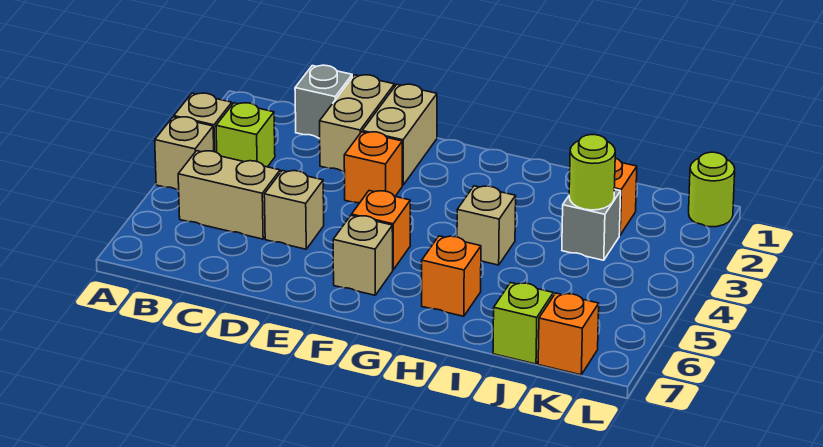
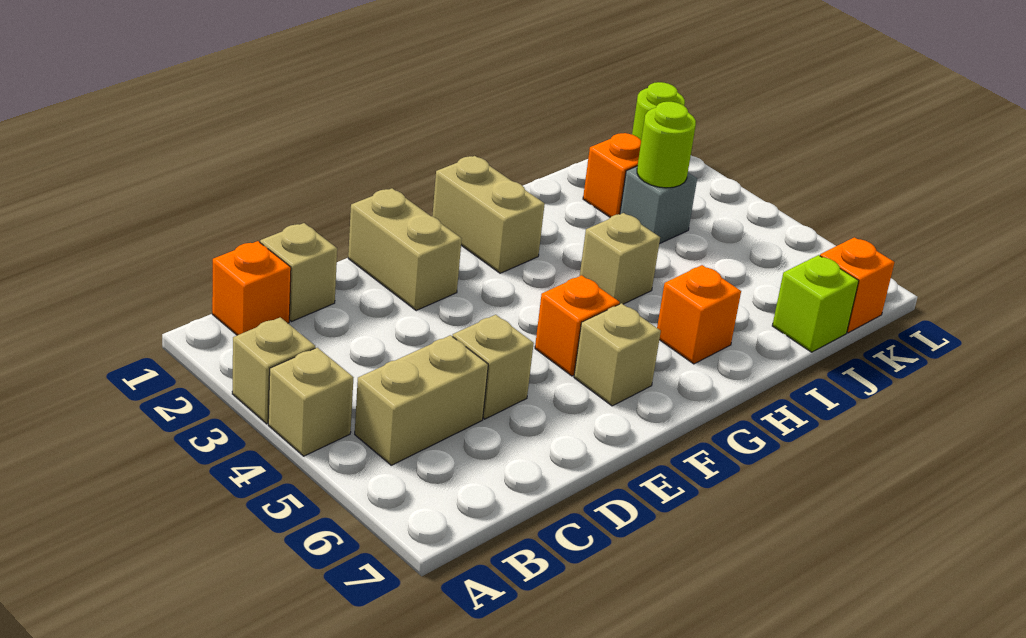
lime brick B3 level 1 -> none
grey brick C1 level 1 -> tan brick C1 level 1
tan brick D1:D2 level 1 -> tan brick G1:G2 level 1
orange brick E3 level 1 -> orange brick B1 level 1

